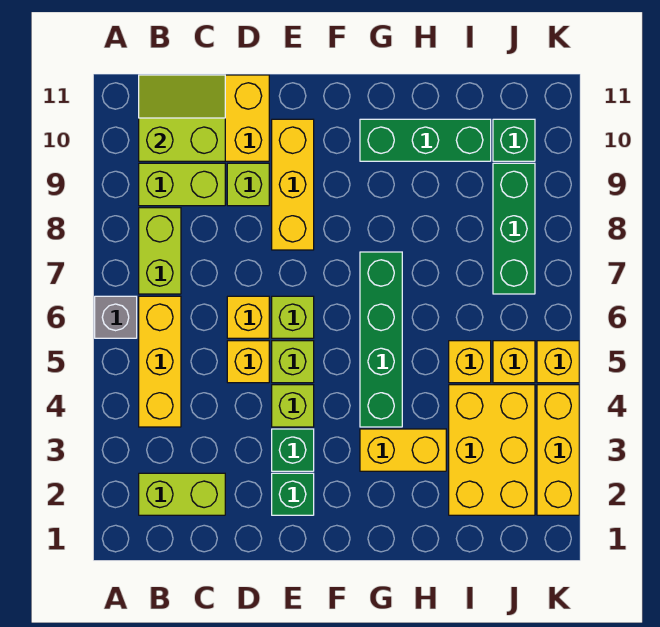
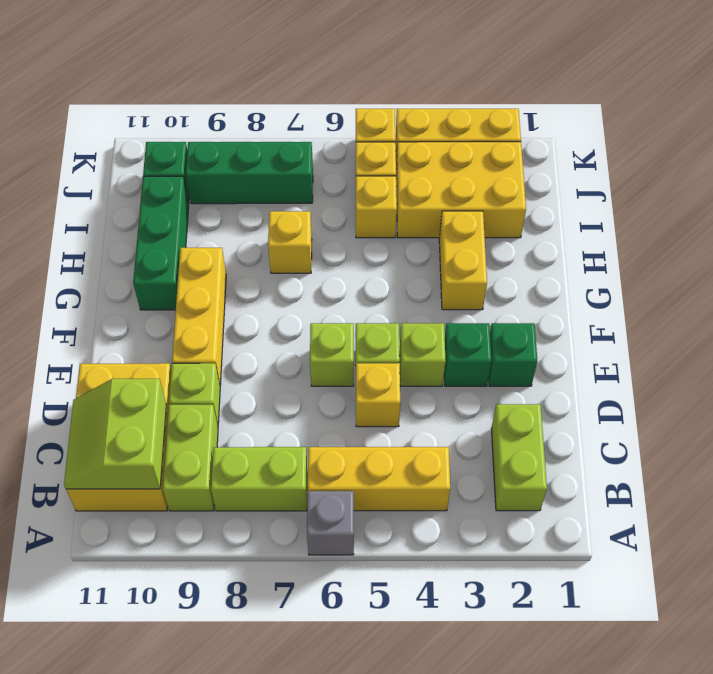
yellow brick D6 level 1 -> yellow brick H7 level 1
yellow brick E8:E10 level 1 -> yellow brick E9:G9 level 1
green brick G4:G7 level 1 -> none

